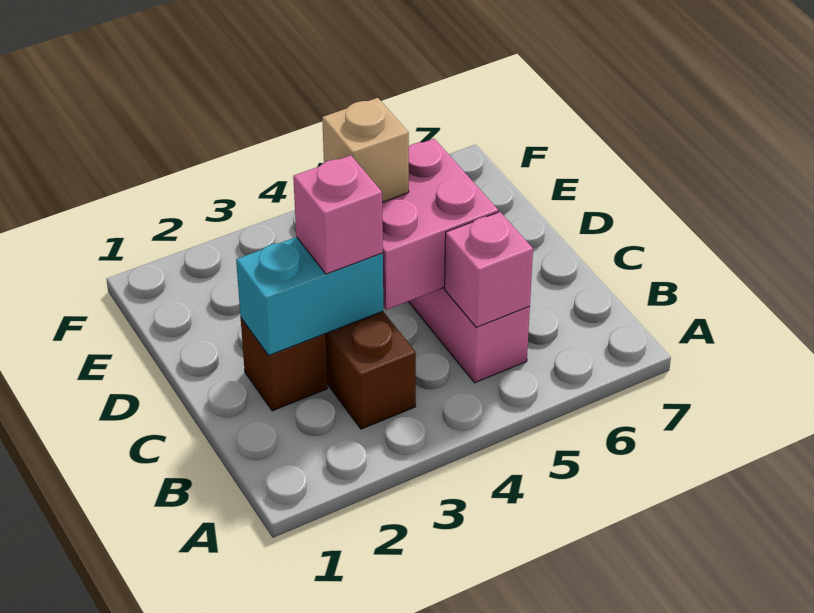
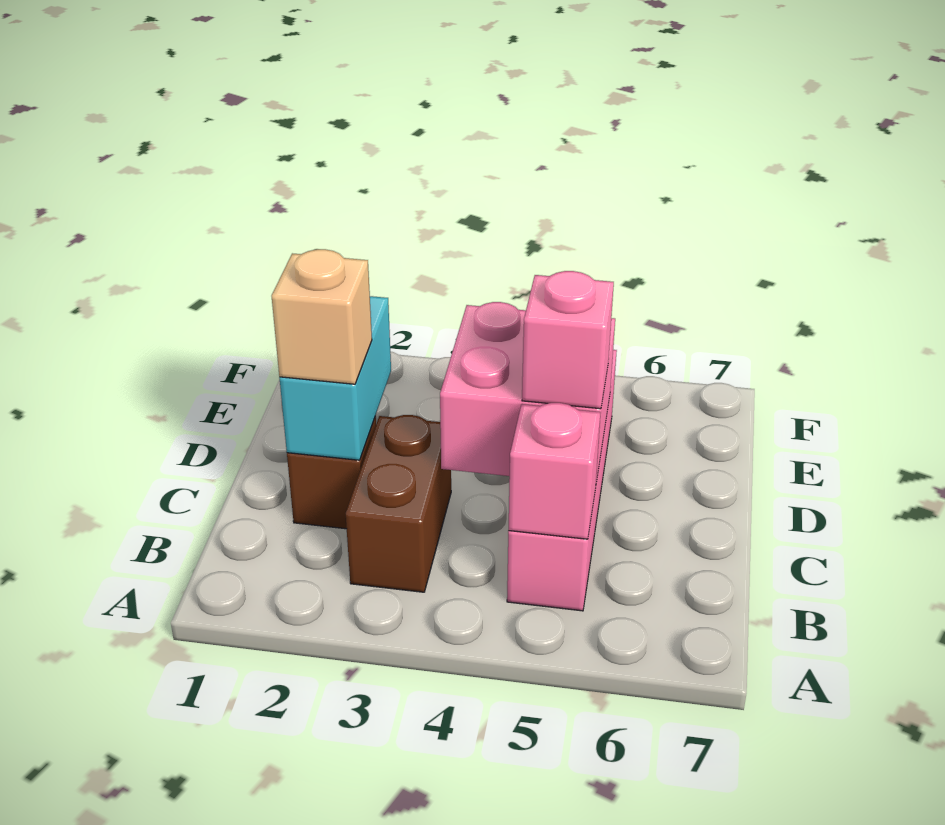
cyan brick C2:C3 level 2 -> cyan brick C2:D2 level 2
pink brick C3 level 3 -> pink brick C5 level 3
tan brick D4 level 3 -> tan brick C2 level 3

